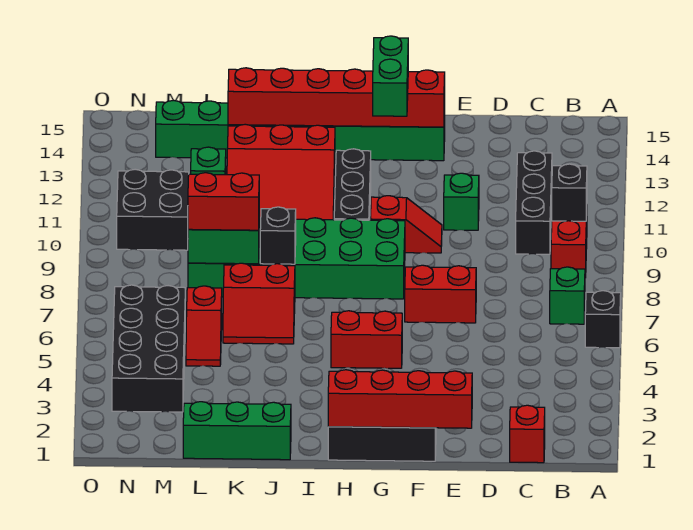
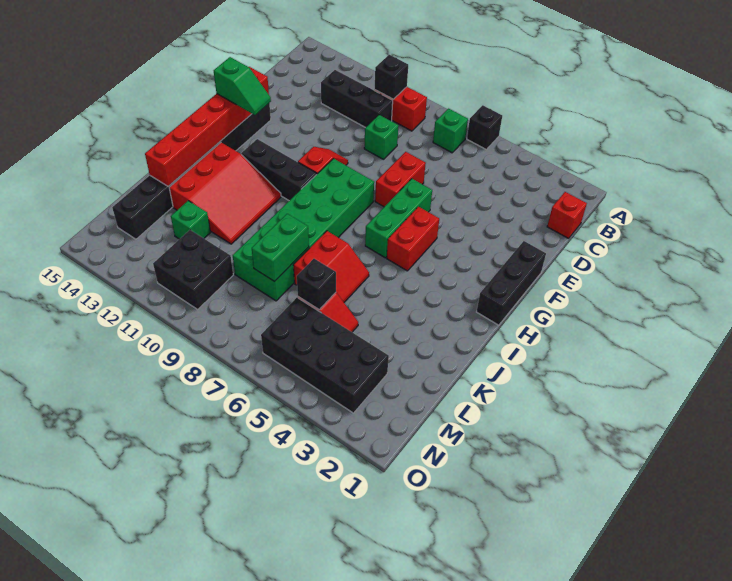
red brick E1:H1 level 2 -> none
green brick E11 level 1 -> green brick D9 level 1
green brick F14:M14 level 1 -> black brick F14:M14 level 1
green brick G13:G14 level 3 -> green slope G13:G14 level 3 top 14
green brick J1:L1 level 1 -> green brick F6:H6 level 1
black brick J8 level 2 -> black brick L6 level 2
red brick K8:L8 level 3 -> none

